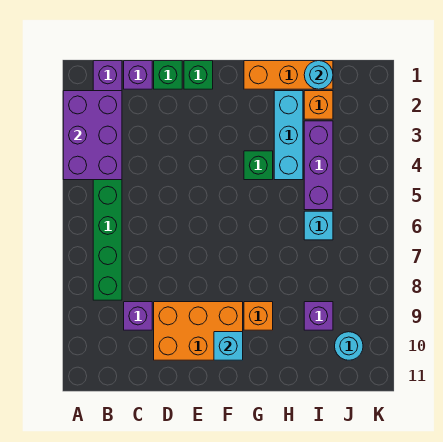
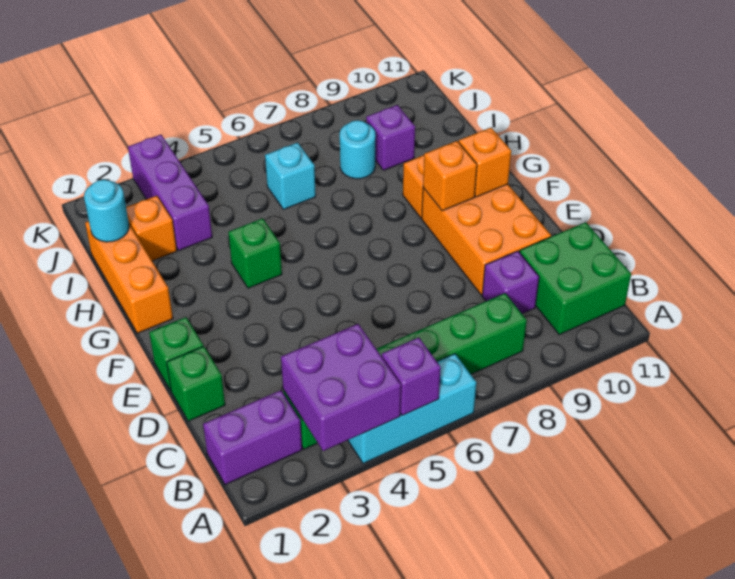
purple brick A2:B4 level 2 -> purple brick A3:B4 level 2
none -> green brick B10:C11 level 1
purple brick C1 level 1 -> purple brick A5 level 2
none -> orange brick F9 level 2
cyan brick F10 level 2 -> orange brick F10 level 2
cyan brick H2:H4 level 1 -> cyan brick A4:A6 level 1
purple brick I3:I5 level 1 -> purple brick I3:K3 level 1
cyan round brick J10 level 1 -> cyan round brick I8 level 1

